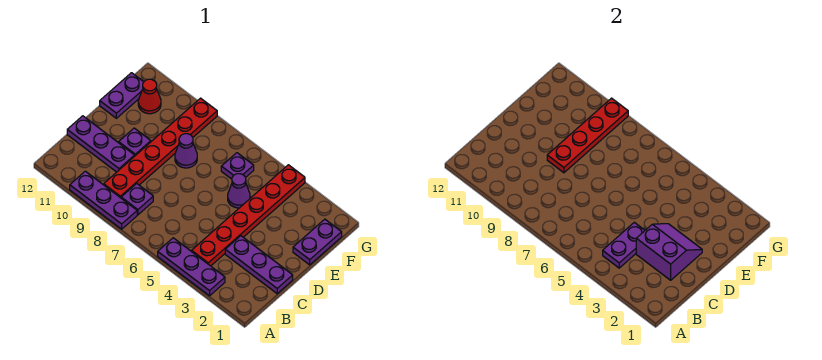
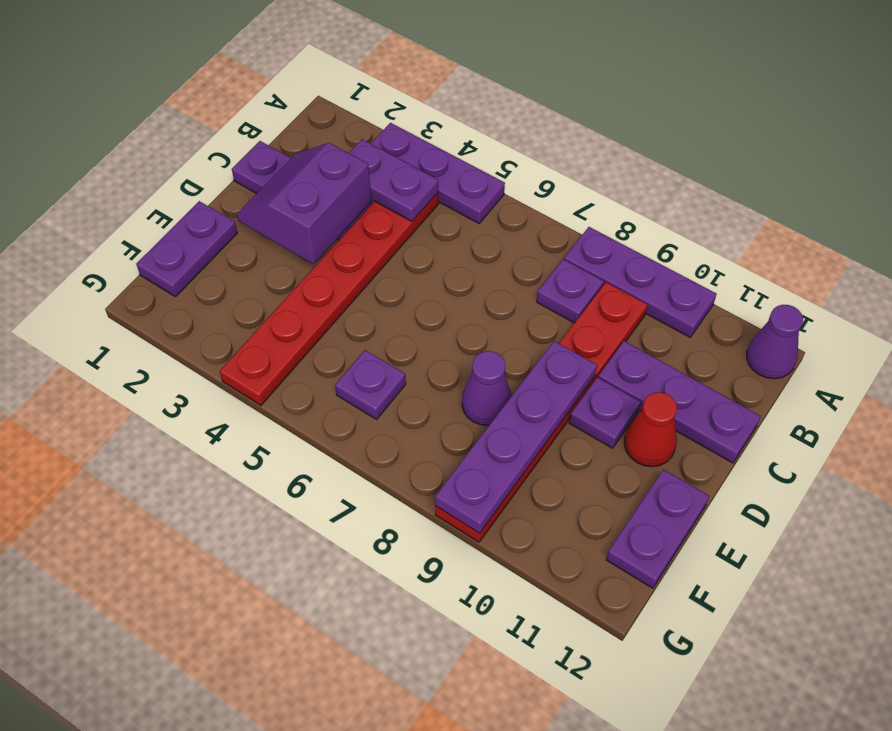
purple plate B4:C4 level 2 -> purple plate B3:B4 level 2
purple slope C2:D3 level 2 top C -> purple slope C2:D3 level 2 top 3
red plate D9:G9 level 2 -> purple plate D9:G9 level 2
purple cone E5 level 1 -> purple cone A12 level 1
red cone F11 level 1 -> red cone D11 level 1

